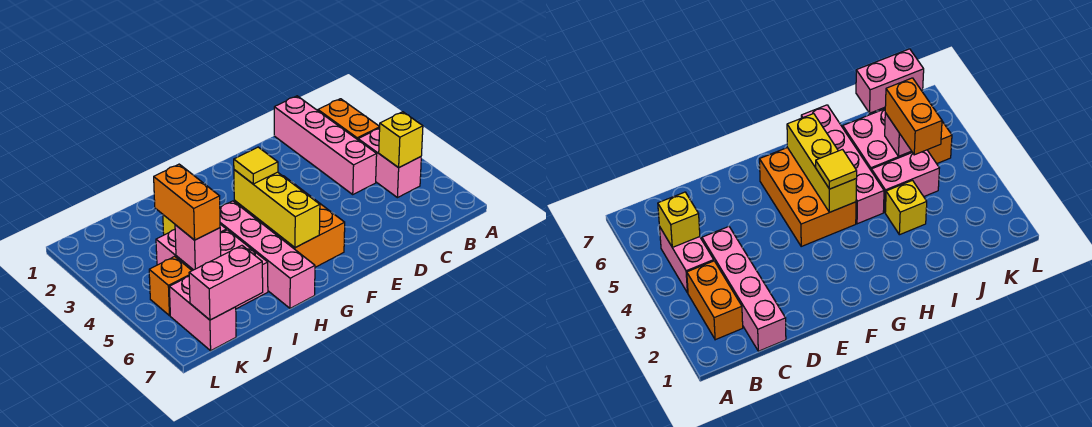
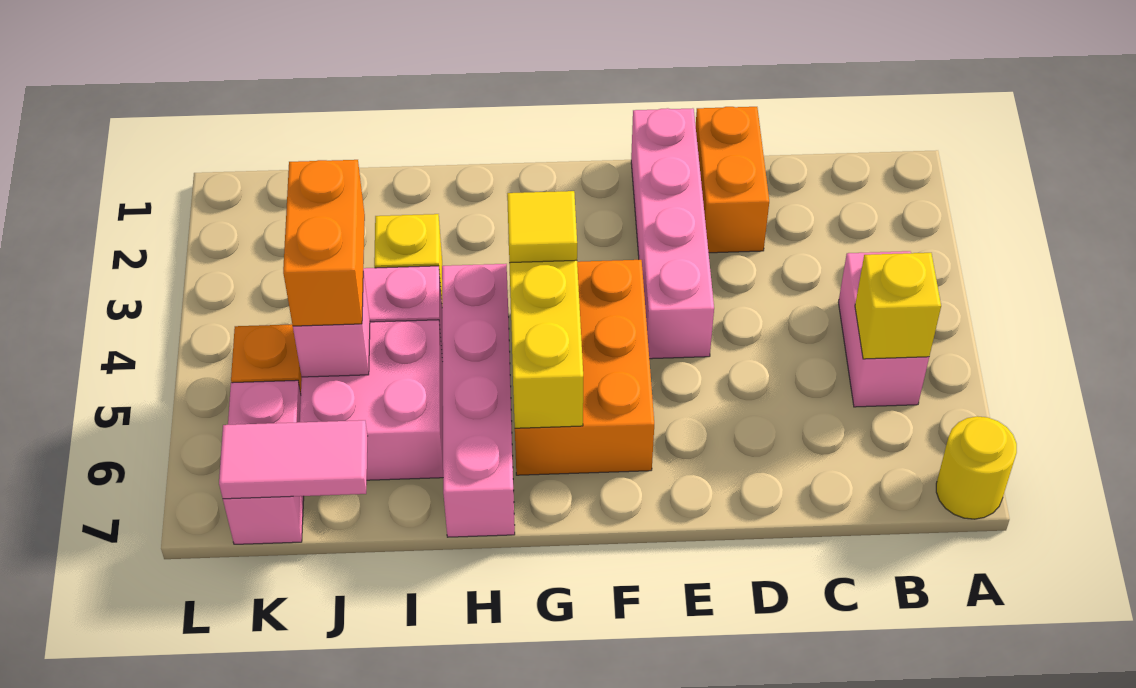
none -> yellow round brick A7 level 1
orange brick B2:B3 level 1 -> orange brick D1:D2 level 1
pink brick C1:C4 level 1 -> pink brick E1:E4 level 1
pink brick J7:K7 level 2 -> pink tile J7:K7 level 2

